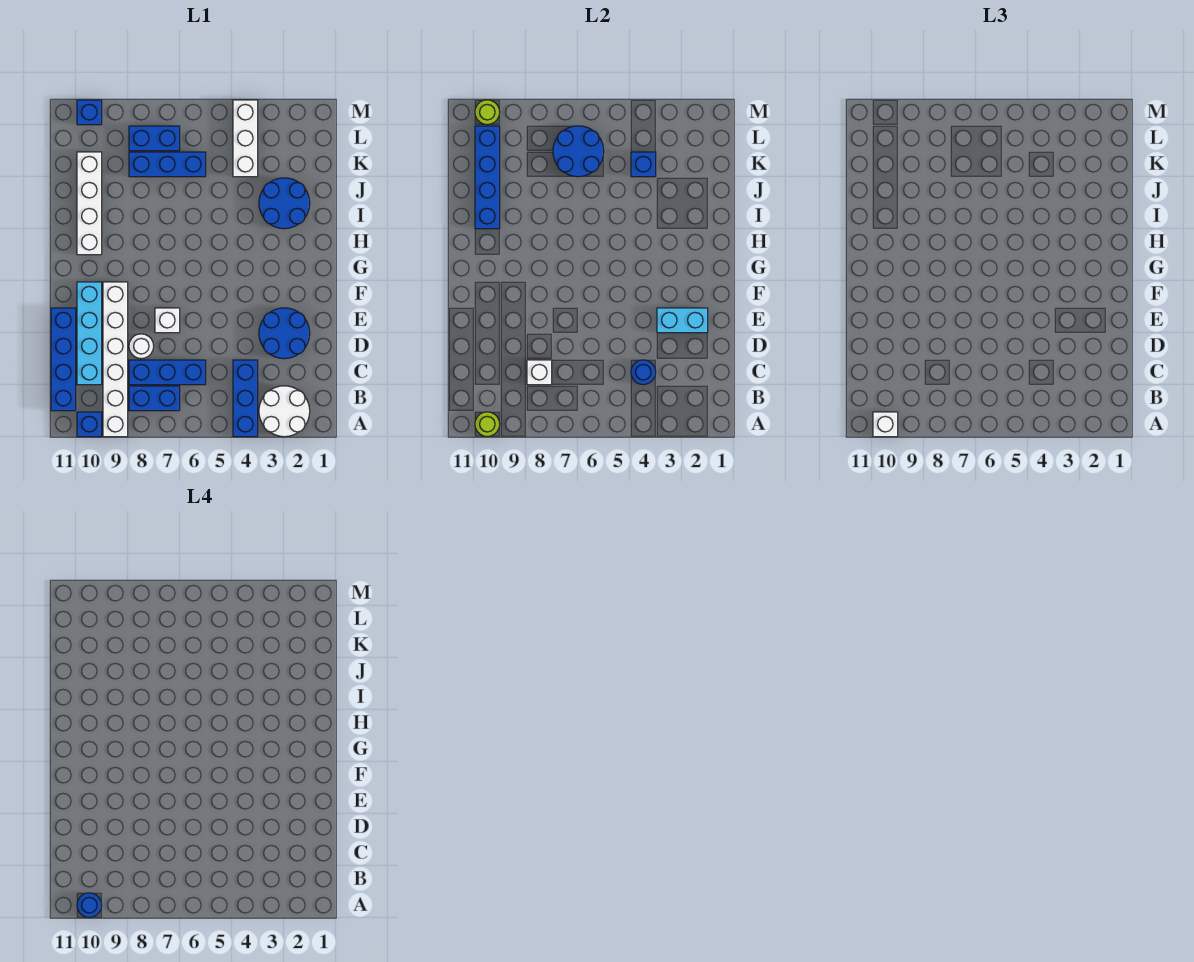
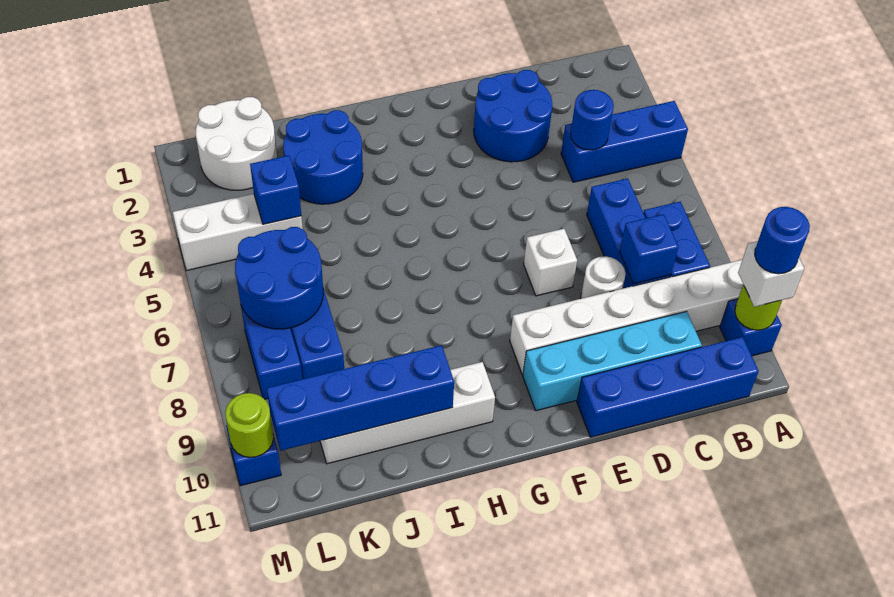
white round brick A2:B3 level 1 -> white round brick K1:L2 level 1
white brick C8 level 2 -> blue brick C8 level 2
cyan brick E2:E3 level 2 -> none

